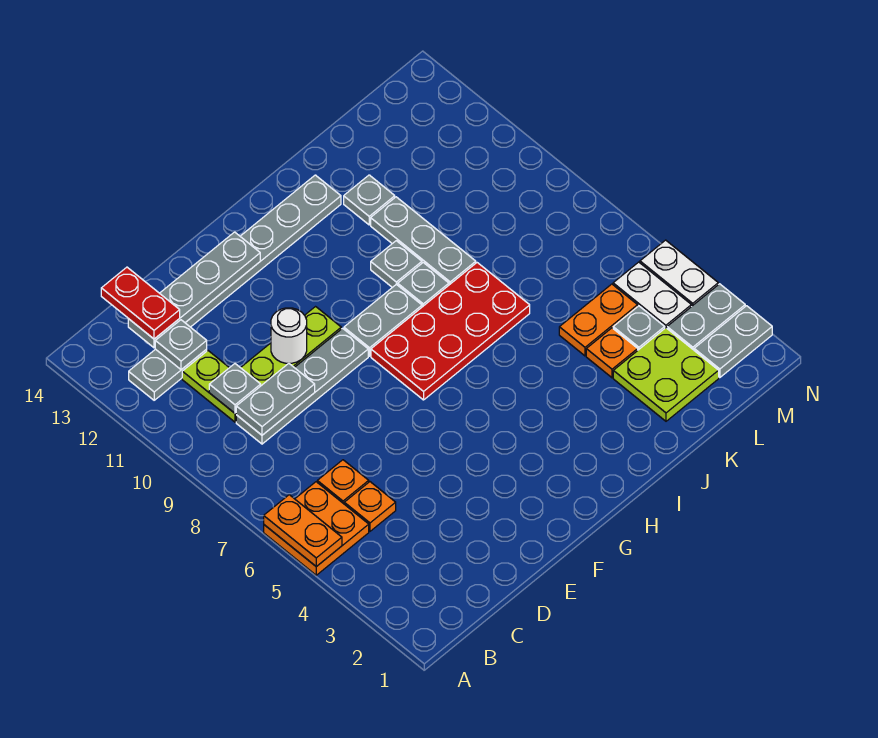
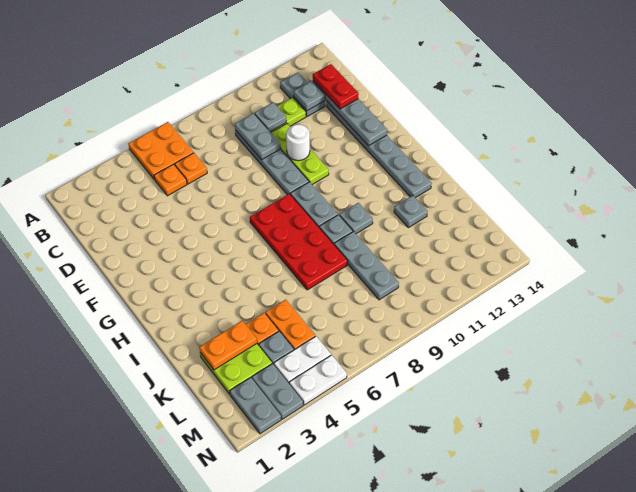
orange plate A5:A6 level 2 -> orange plate K2:K3 level 2
red plate C13:C14 level 3 -> red plate C13:D13 level 3
grey plate J9:J11 level 1 -> grey plate J9:L9 level 1

